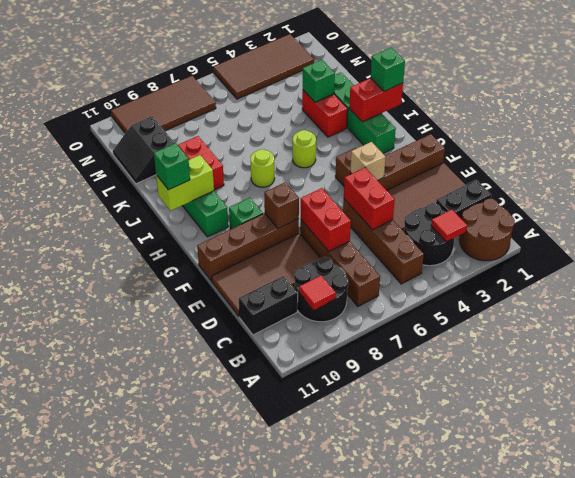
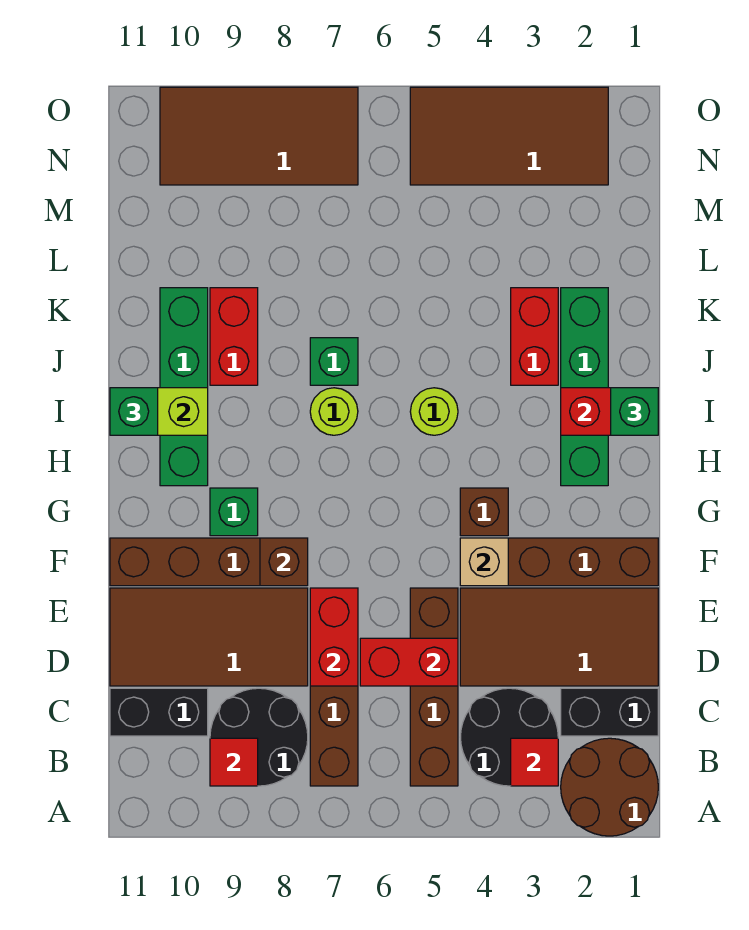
red brick D5:E5 level 2 -> red brick D5:D6 level 2
green brick K3 level 2 -> green brick J7 level 1
black slope L10:M11 level 1 top 10 -> none

